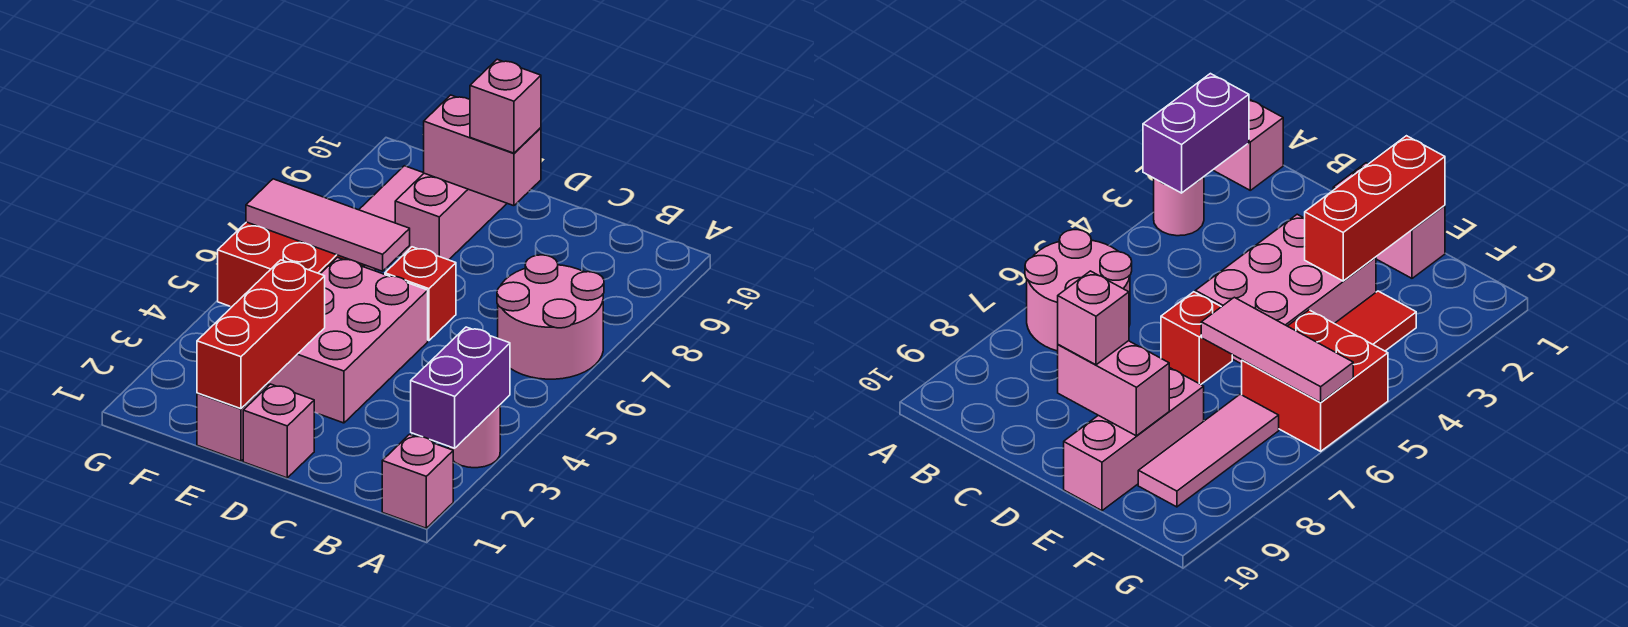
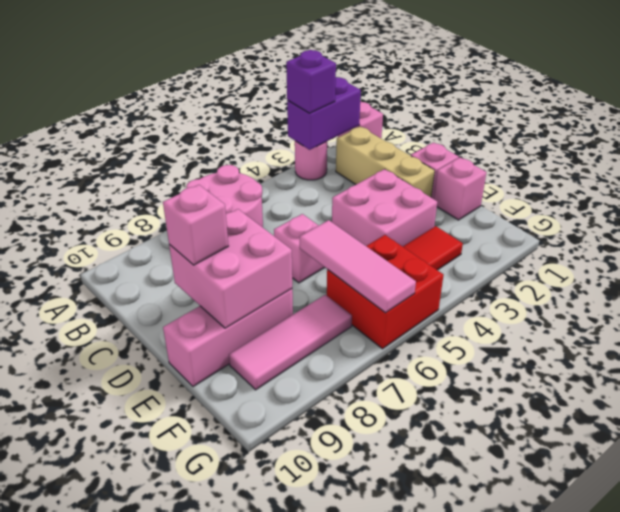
none -> purple brick A3 level 3
none -> tan brick B2:D2 level 1
pink brick D3:E5 level 1 -> pink brick D3:E4 level 1
red brick D6 level 1 -> pink brick D6 level 1
pink brick D9:E9 level 2 -> pink brick D8:E9 level 2
red brick E1:E3 level 2 -> none

